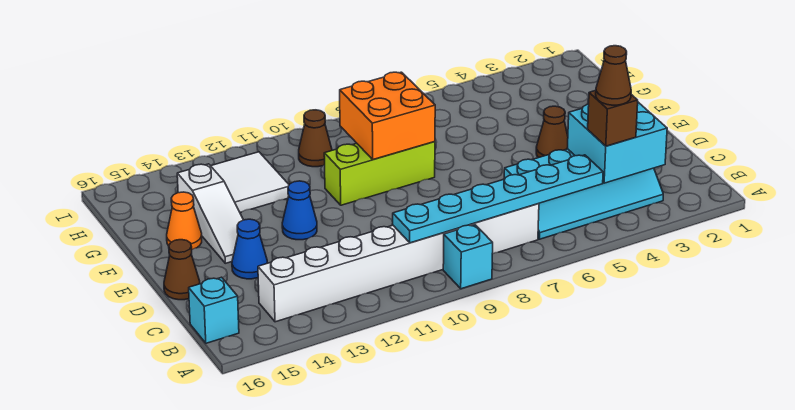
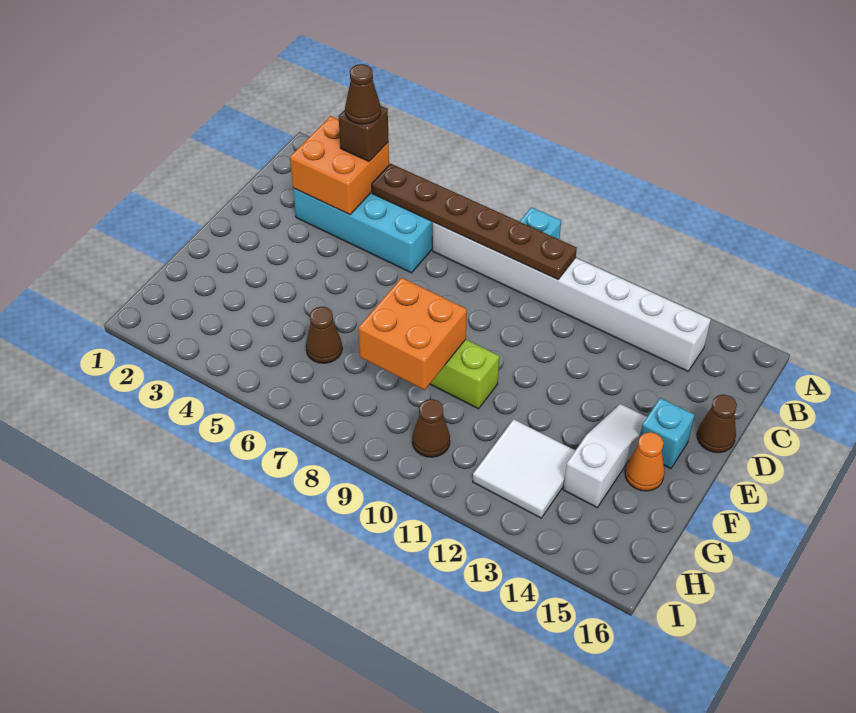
cyan brick B3:C4 level 2 -> orange brick B3:C4 level 2
cyan plate B5:B10 level 2 -> brown plate B5:B10 level 2
cyan brick B16 level 1 -> cyan brick E15 level 1
blue cone D14 level 1 -> none
brown cone E4 level 1 -> brown cone G6 level 1
blue cone E12 level 1 -> none

